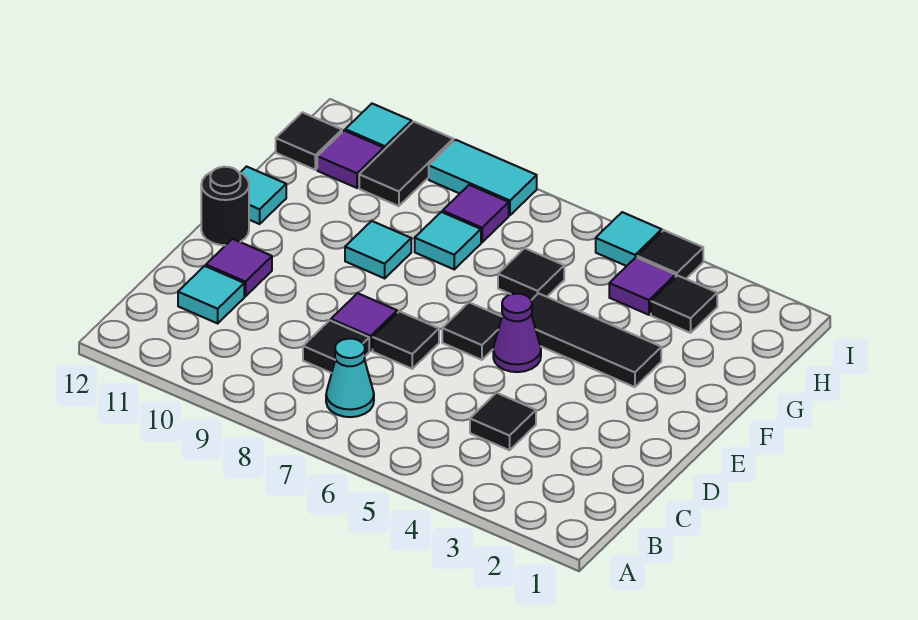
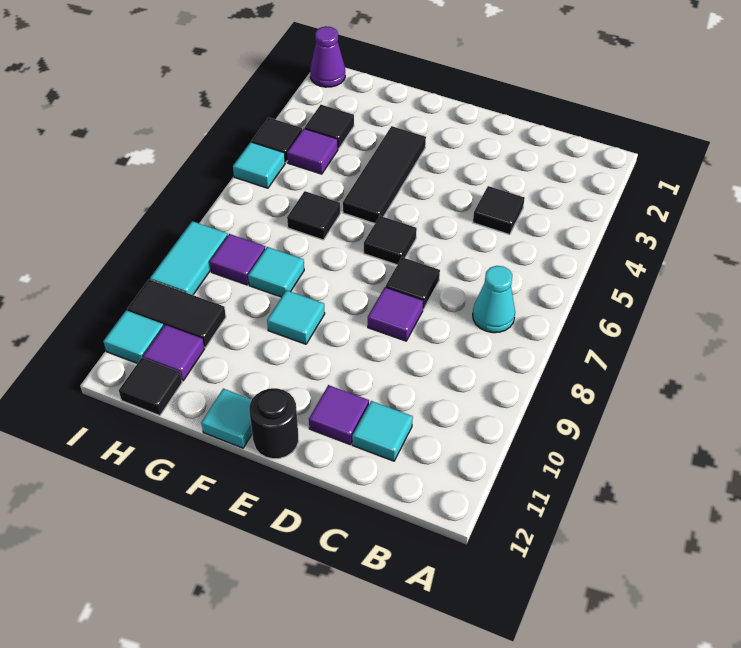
black tile C8 level 1 -> none
purple cone E5 level 1 -> purple cone I1 level 1

